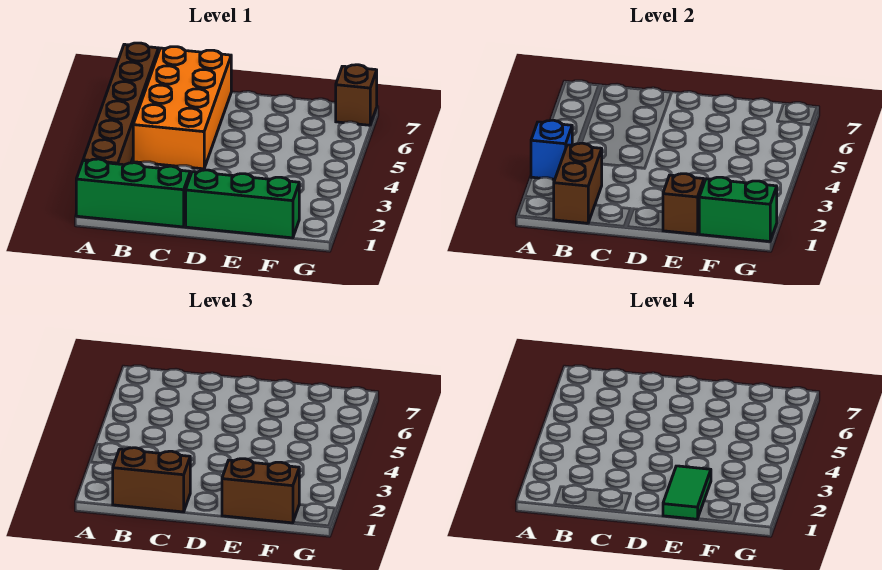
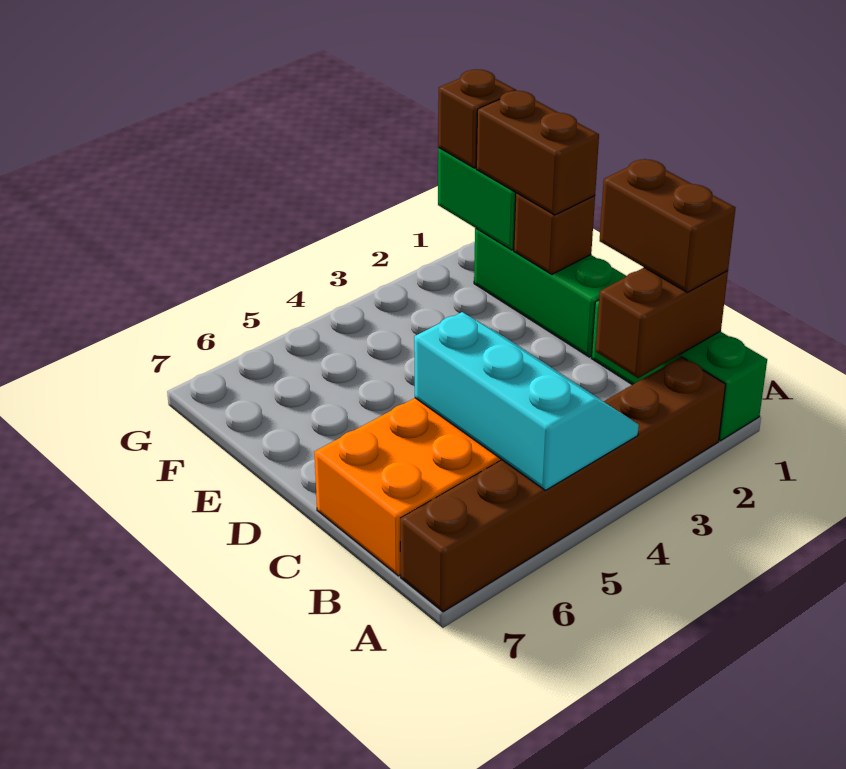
blue brick A3 level 2 -> none
none -> cyan slope A4:C5 level 2 top 5
green tile E1:E2 level 4 -> none
brown brick G7 level 1 -> brown brick G1 level 3

